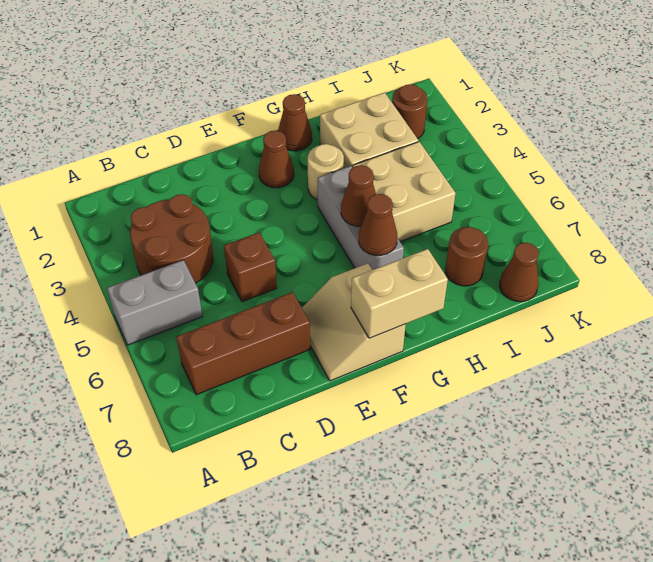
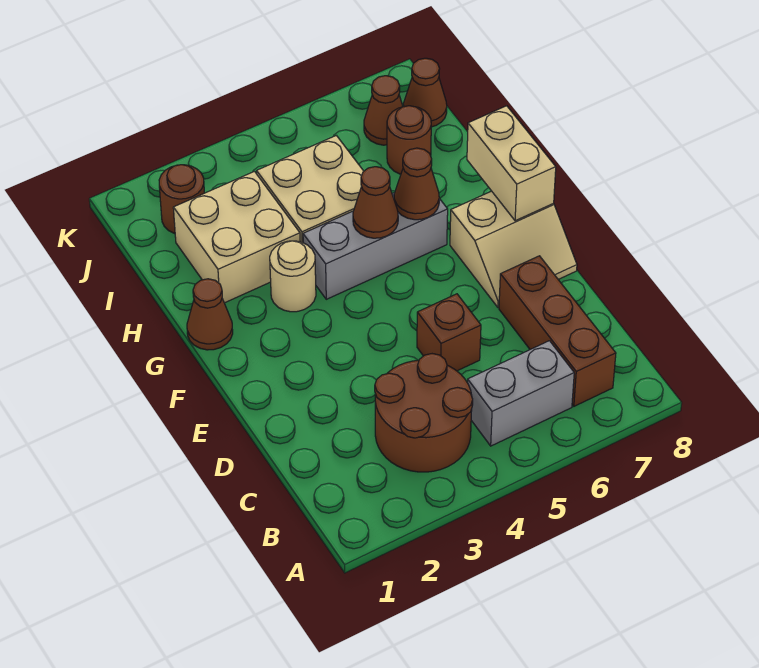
grey brick A5:B5 level 1 -> grey brick B5:B6 level 1
brown cone F2 level 1 -> brown cone J7 level 1

